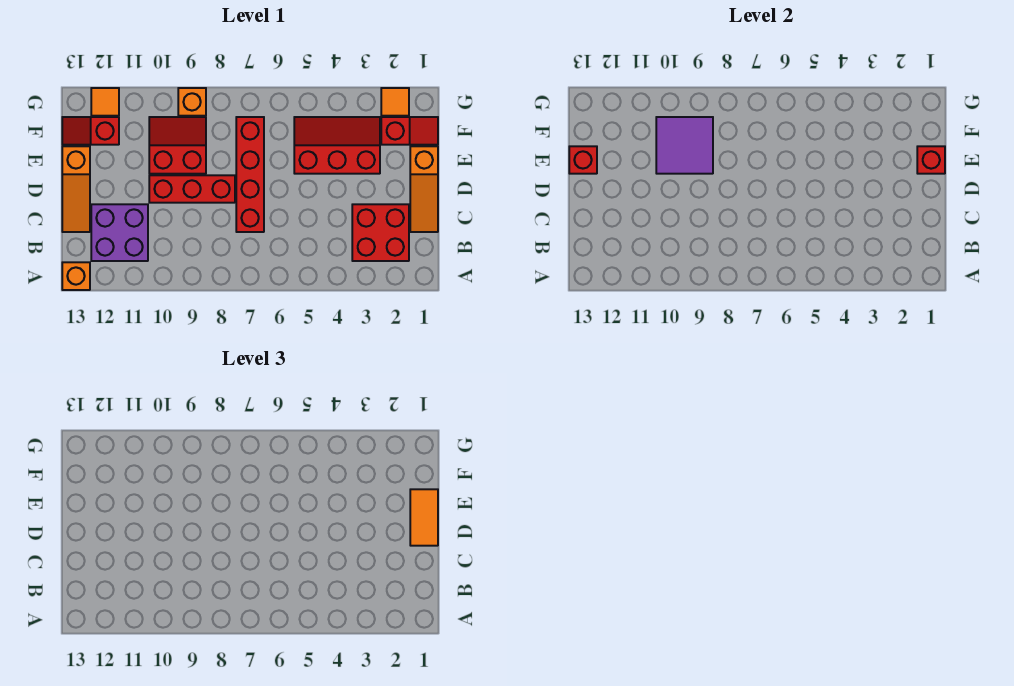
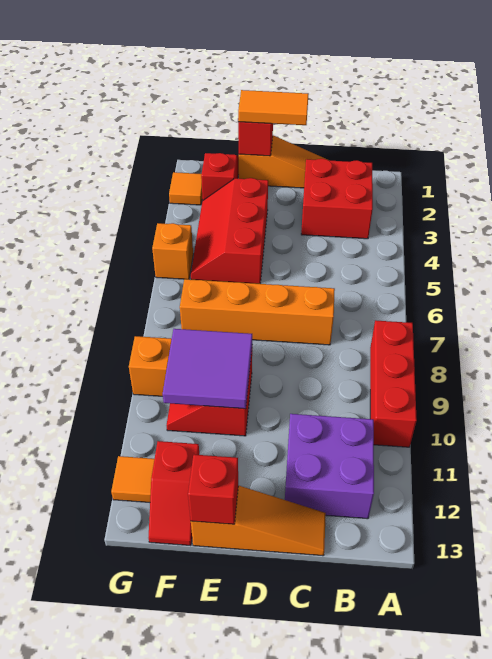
orange brick A13 level 1 -> orange brick G5 level 1
red brick C7:F7 level 1 -> orange brick C7:F7 level 1
red brick D8:D10 level 1 -> red brick A8:A10 level 1

